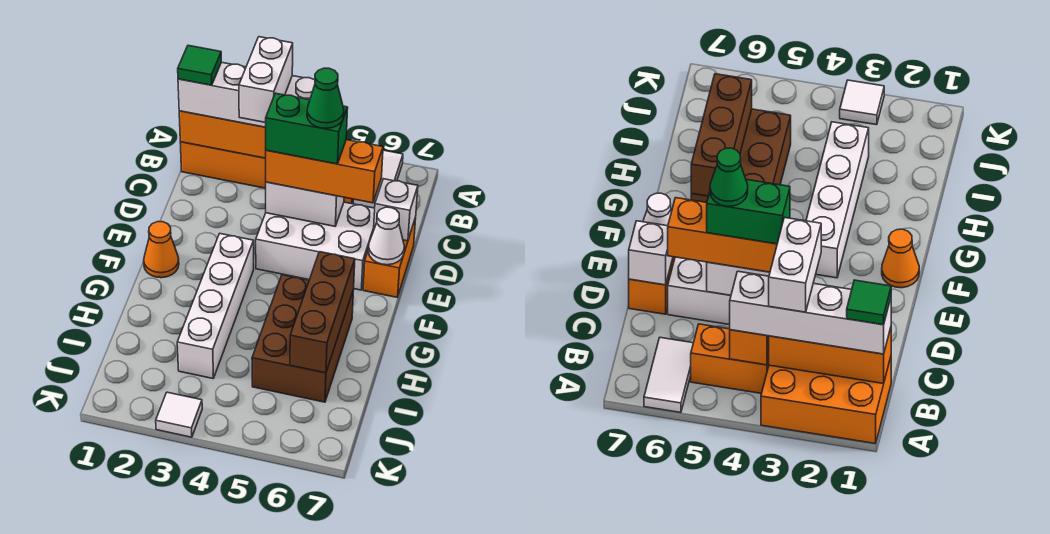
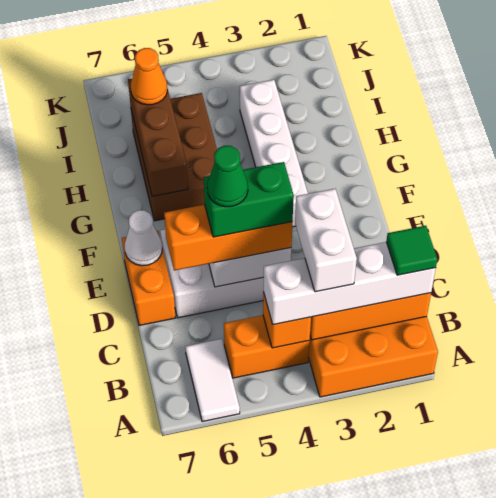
white brick D7 level 2 -> none
orange cone F1 level 1 -> orange cone I6 level 3
white tile K3 level 1 -> none

